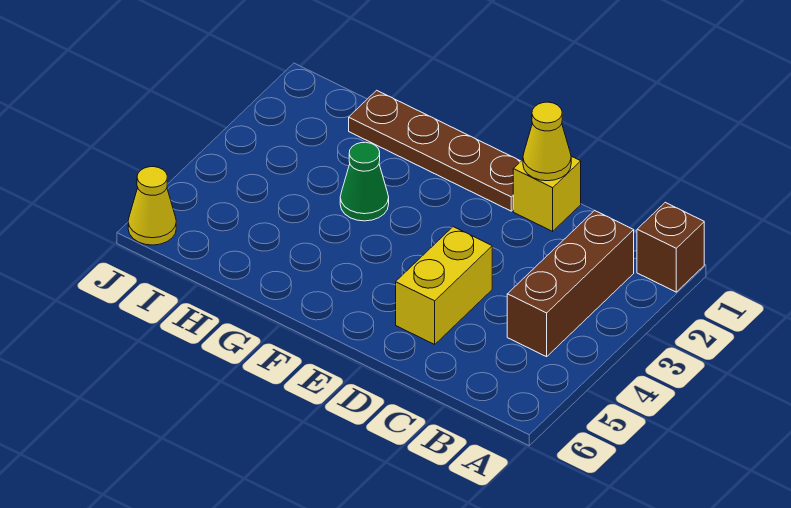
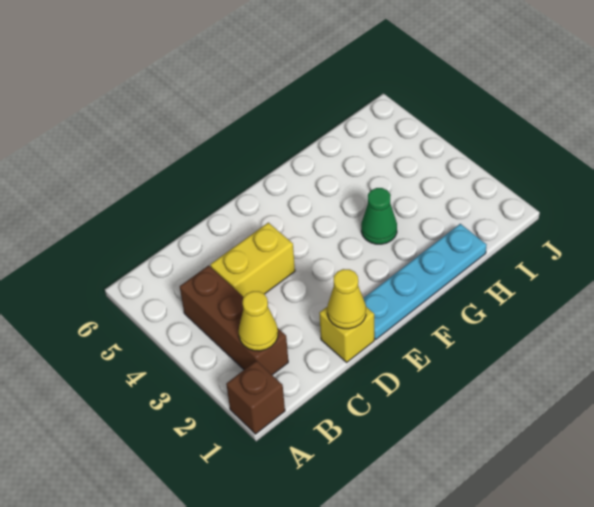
yellow brick D4:D5 level 1 -> yellow brick C4:D4 level 1
brown plate E1:H1 level 1 -> cyan plate E1:H1 level 1
yellow cone J6 level 1 -> yellow cone B2 level 2

